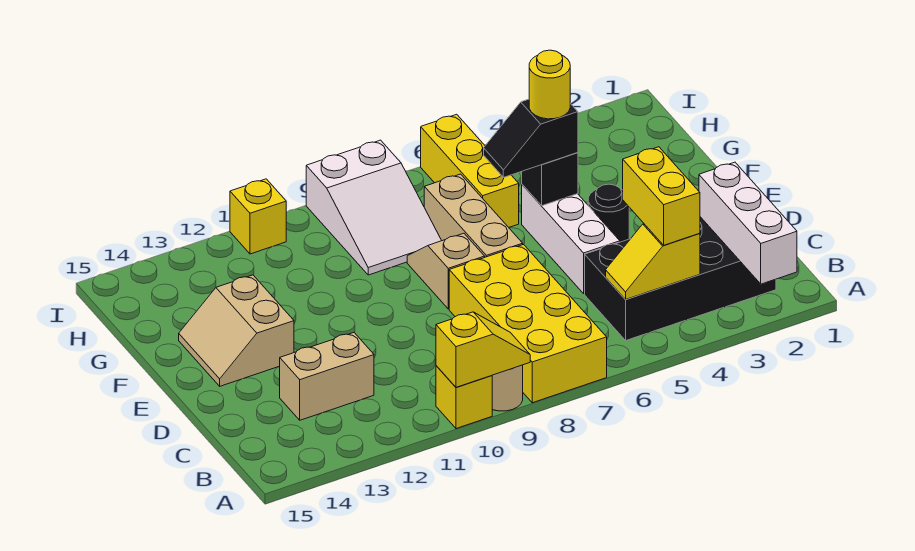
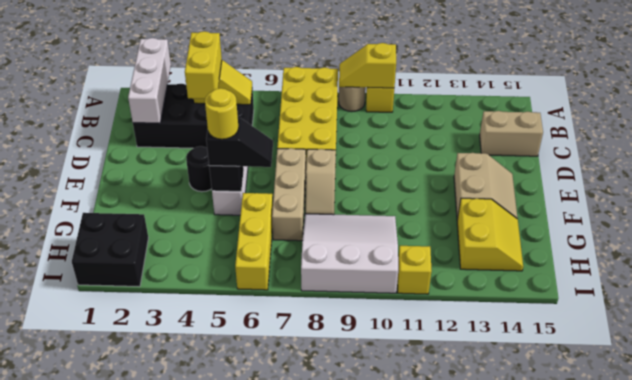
tan brick C12:C13 level 1 -> tan brick C14:C15 level 1
white slope G8:I9 level 1 top I -> white slope G8:I10 level 1 top I
none -> yellow slope G13:H14 level 1 top 13
none -> black brick H1:I2 level 1

